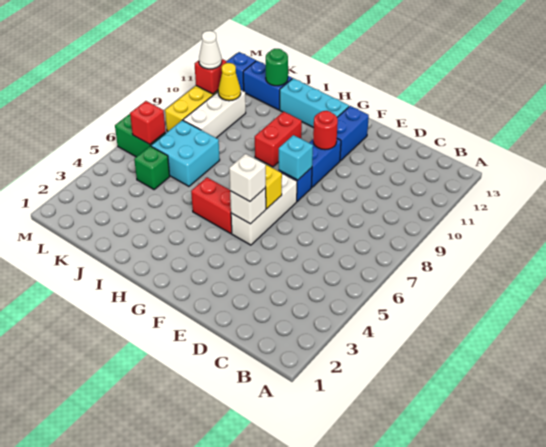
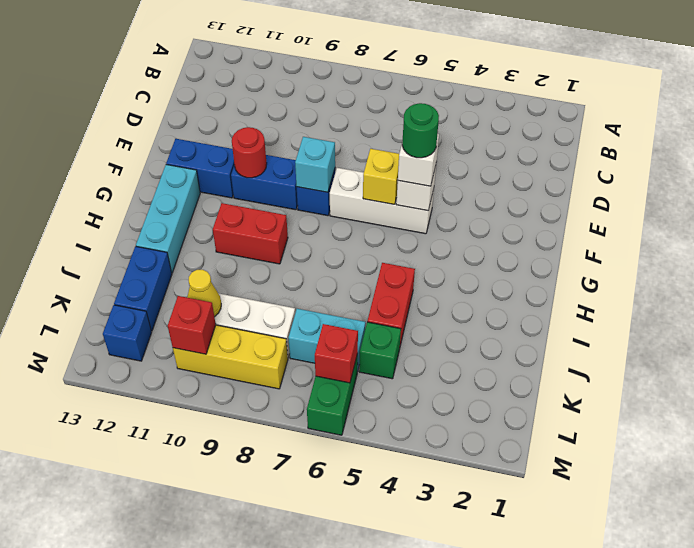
red brick G5:H5 level 1 -> red brick I5:J5 level 1
cyan brick J6:K7 level 1 -> cyan brick K6:K7 level 1
green round brick J12 level 2 -> green round brick F5 level 4
white cone L10 level 3 -> none

